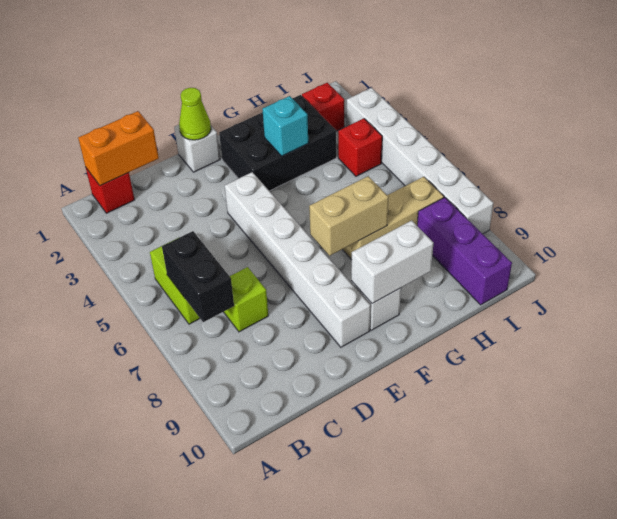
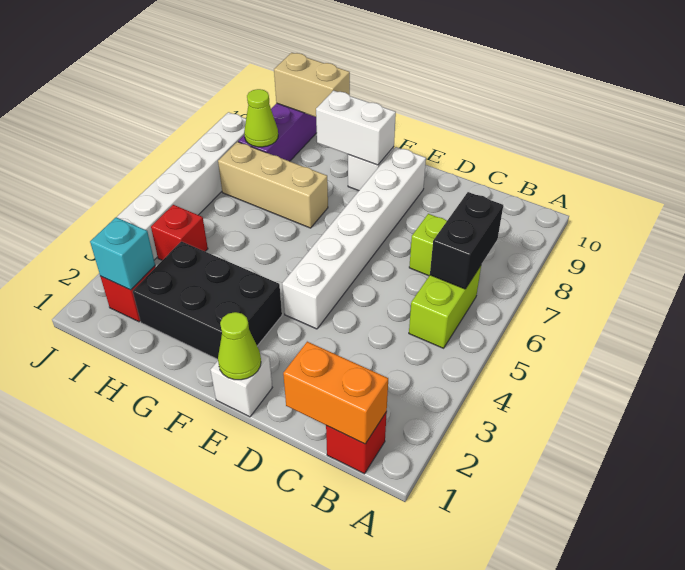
tan brick F7:G7 level 2 -> tan brick H10:I10 level 2
cyan brick G3 level 2 -> cyan brick I2 level 2
none -> lime cone I8 level 2

